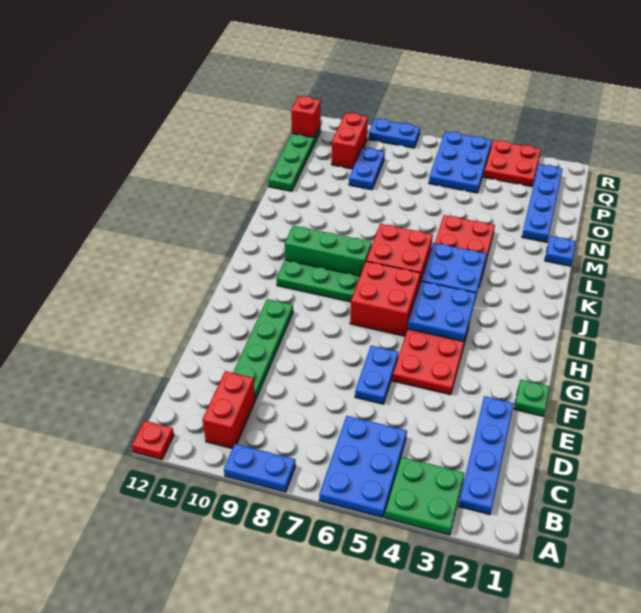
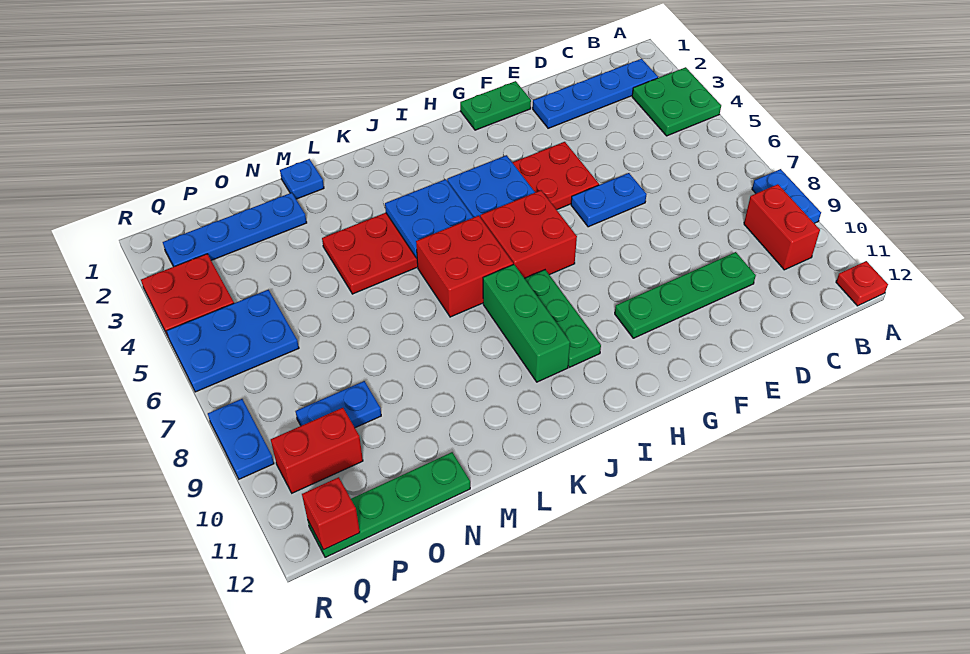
blue plate A5:C6 level 1 -> none
red brick B10:C10 level 1 -> red brick B9:B10 level 1
green plate F1 level 1 -> green plate F1:G1 level 1

